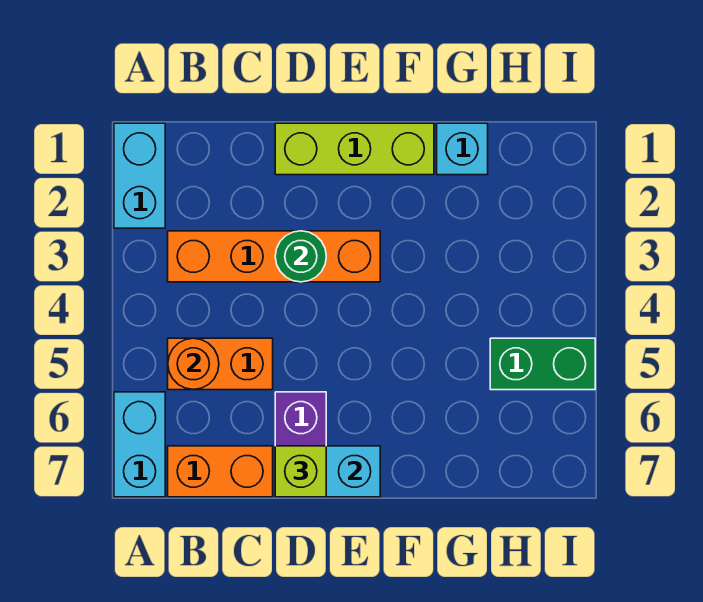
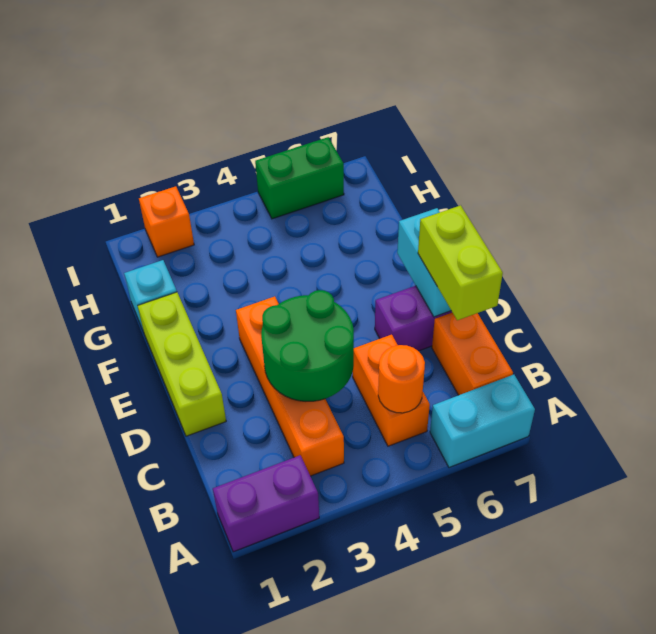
cyan brick A1:A2 level 1 -> purple brick A1:A2 level 1
green round brick D3 level 2 -> green round brick C3:D4 level 2
lime brick D7 level 3 -> lime brick C7:D7 level 3
green brick H5:I5 level 1 -> green brick I5:I6 level 1
none -> orange brick I2 level 1

